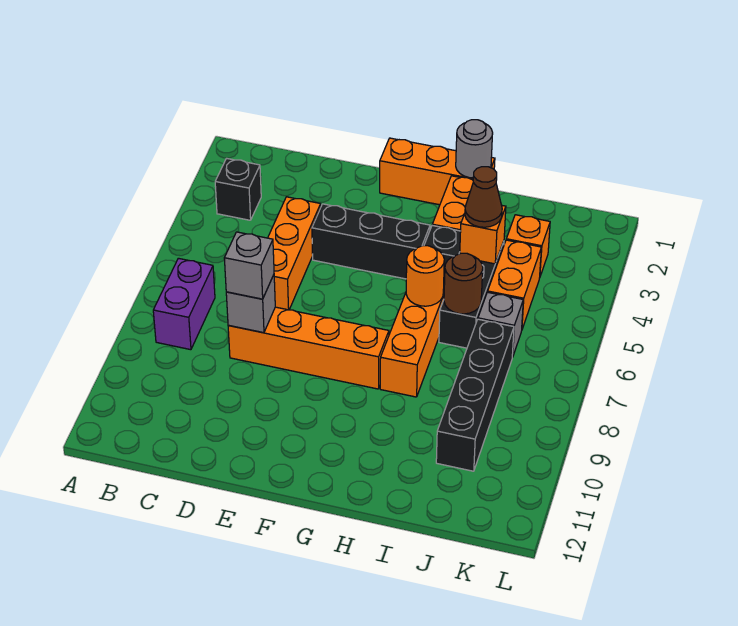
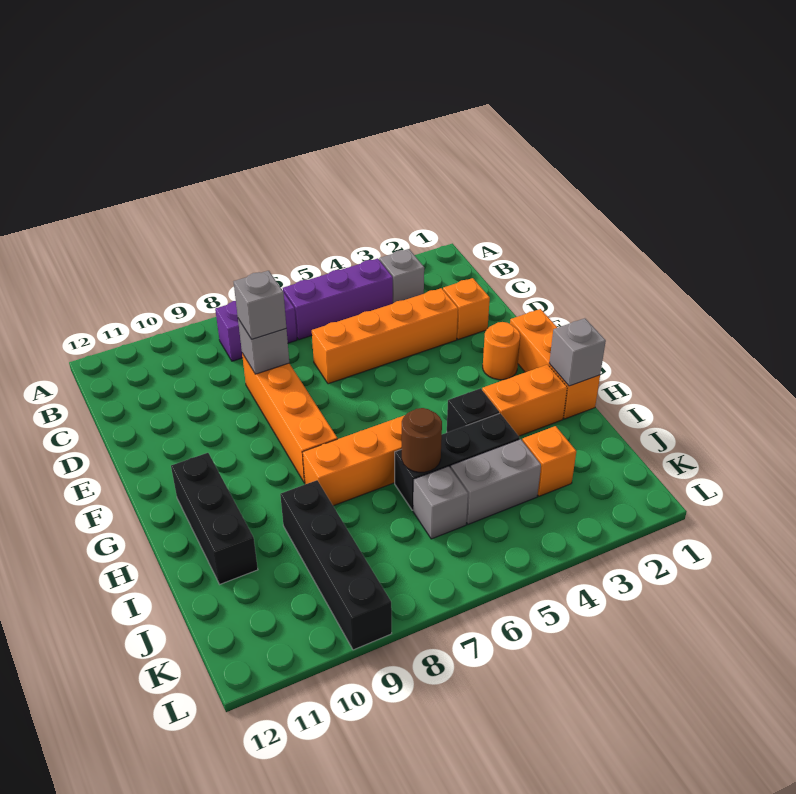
black brick B3 level 1 -> grey brick B3 level 1
none -> purple brick B4:B6 level 1
orange brick D4:D6 level 1 -> orange brick D3:D6 level 1
black brick E4:G4 level 1 -> black brick G11:I11 level 1
grey round brick H1 level 2 -> grey brick H1 level 2
orange round brick H6 level 2 -> orange round brick F2 level 1
orange brick I4 level 2 -> orange brick D2 level 1
brown cone I4 level 3 -> none
orange brick J4:J5 level 1 -> grey brick J4:J5 level 1
black brick J7:J10 level 1 -> black brick I9:L9 level 1

